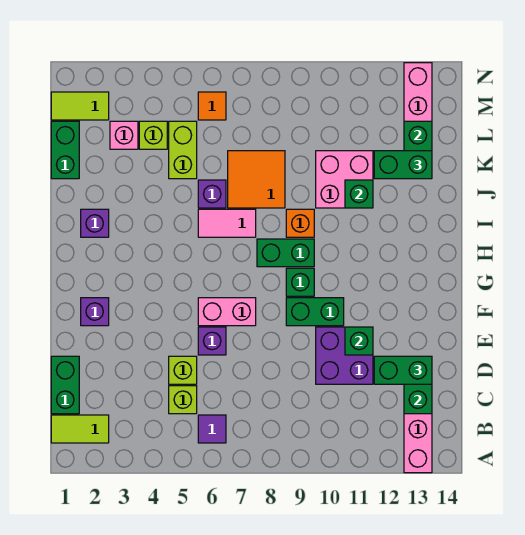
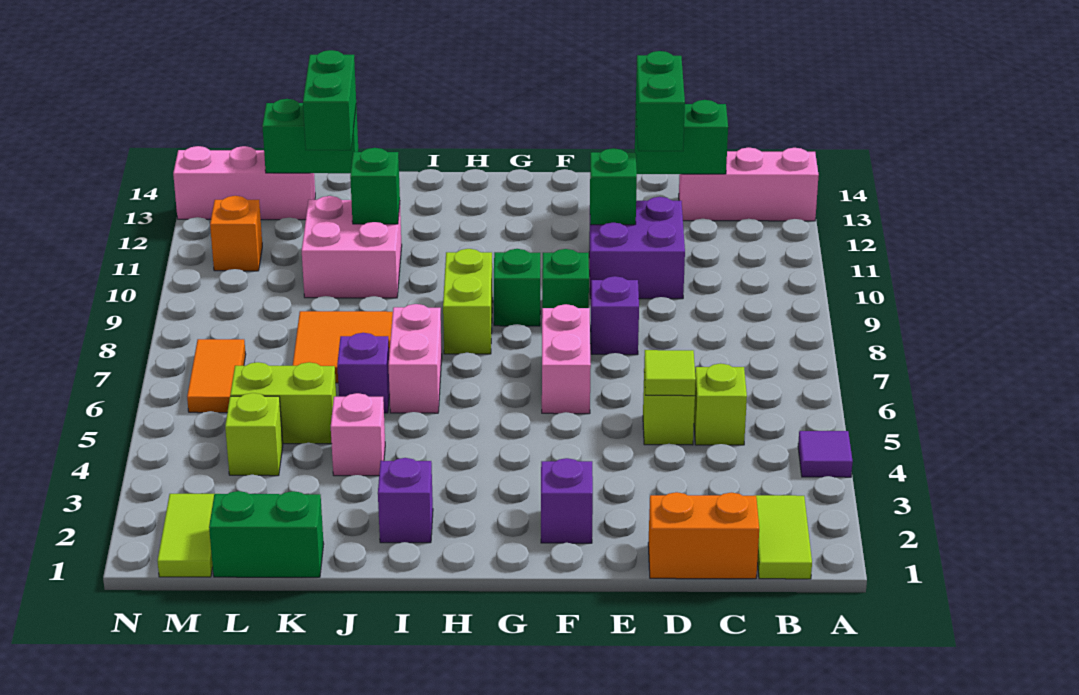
purple tile B6 level 1 -> purple tile A4 level 1
green brick C1:D1 level 1 -> orange brick C1:D1 level 1
none -> lime tile D5 level 2
purple brick E6 level 1 -> purple brick E8 level 1
green brick F9:F10 level 1 -> green brick F9 level 1
green brick H8:H9 level 1 -> lime brick H8:H9 level 1
pink tile I6:I7 level 1 -> pink brick I6:I7 level 1
orange brick I9 level 1 -> orange brick M11 level 1
pink brick L3 level 1 -> pink brick J4 level 1
orange tile M6 level 1 -> orange tile M6:M7 level 1

